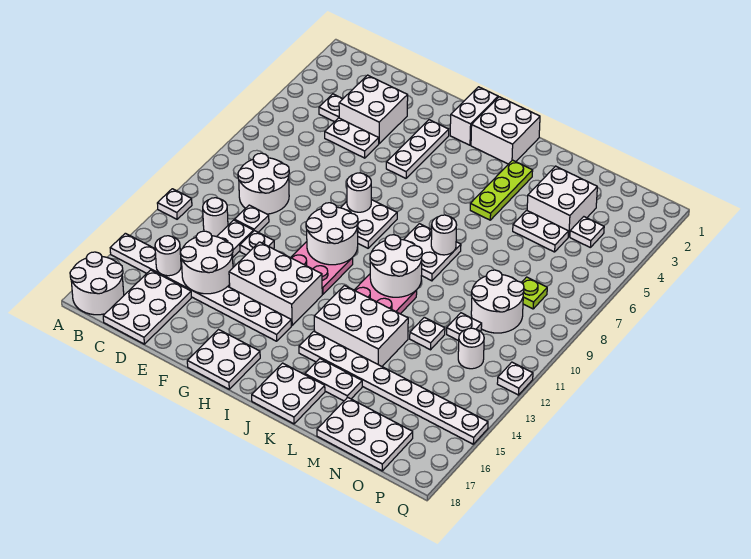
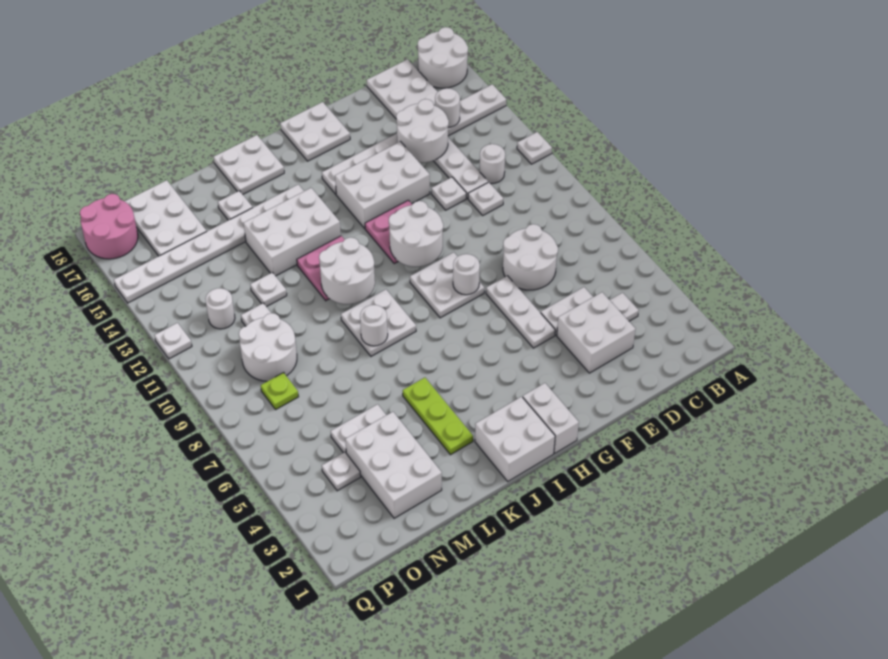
white round brick C9:D10 level 1 -> white round brick D7:E8 level 1
white plate G3:G5 level 1 -> white plate F5:F7 level 1
white plate K16:L16 level 1 -> white plate L16 level 1
white brick M3:N4 level 1 -> white brick M2:N4 level 1
white plate M17:O18 level 1 -> white plate N16:O18 level 1
none -> pink round brick P17:Q18 level 1

